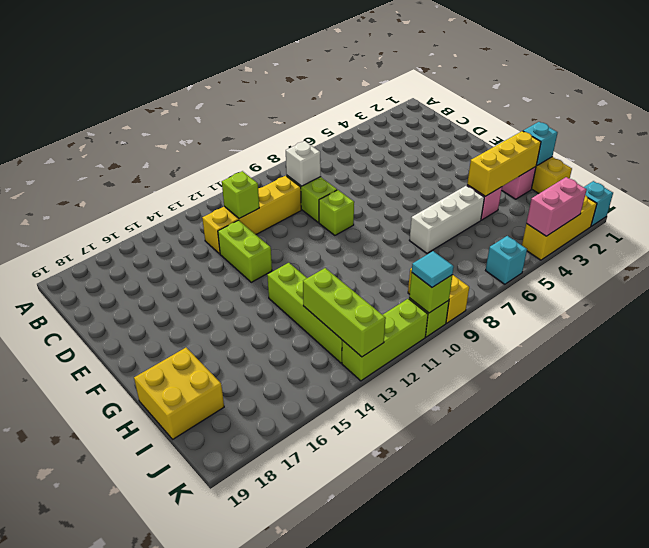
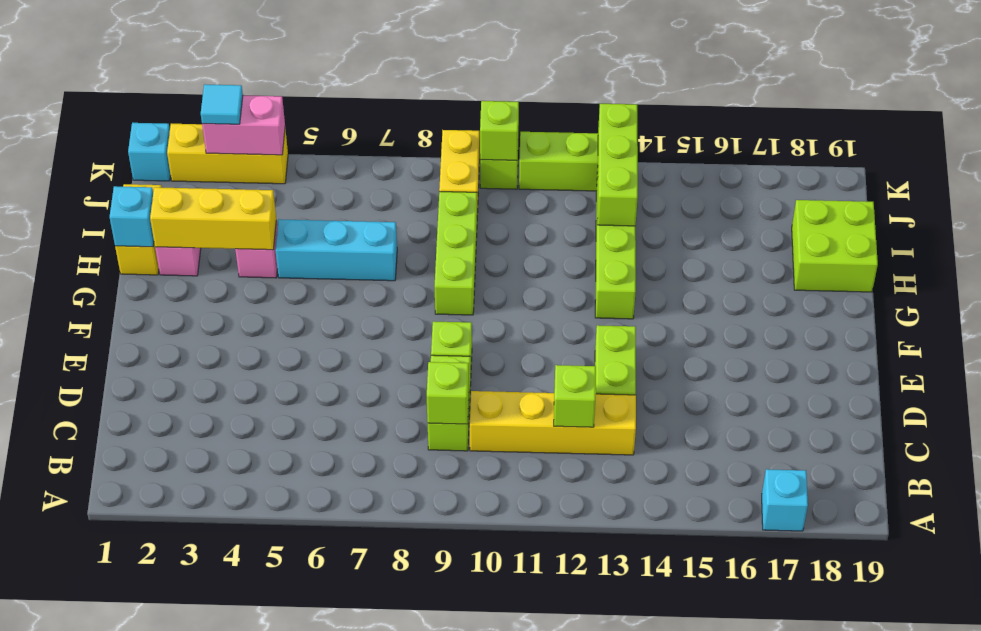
white brick C9 level 2 -> lime brick C9 level 2
none -> lime brick G9:I9 level 1
white brick H5:H7 level 1 -> cyan brick H5:H7 level 1
yellow brick H18:I19 level 1 -> lime brick H18:I19 level 1
cyan brick K6 level 1 -> cyan brick A17 level 1
cyan tile K10 level 3 -> cyan tile K3 level 3

